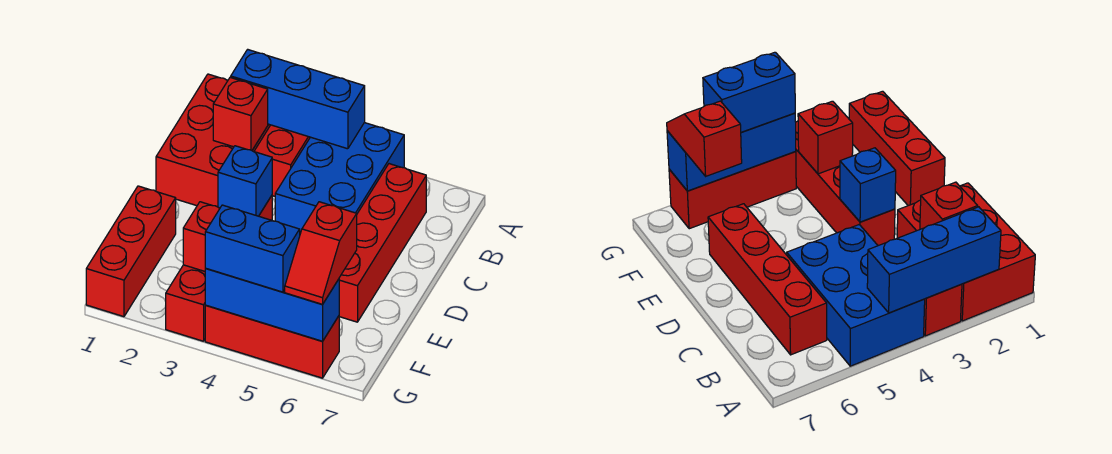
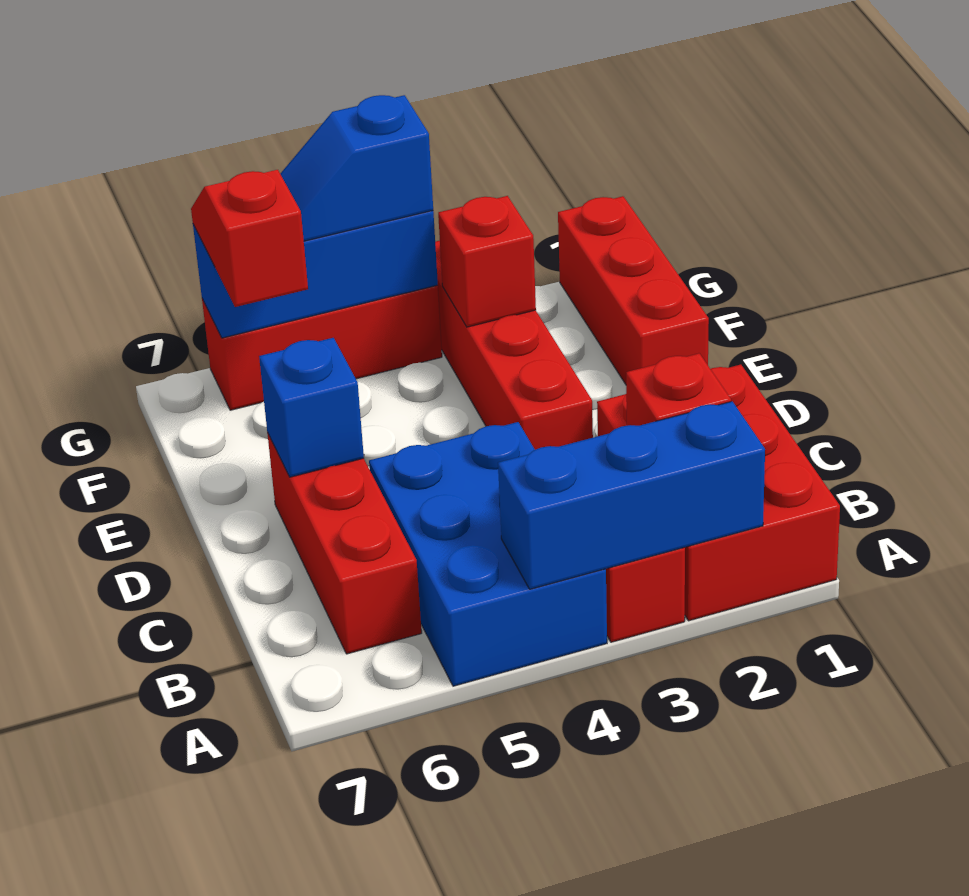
red brick B6:E6 level 1 -> red brick B6:D6 level 1
blue brick D3 level 2 -> blue brick D6 level 2
blue brick G4:G5 level 3 -> blue slope G4:G5 level 3 top 4

